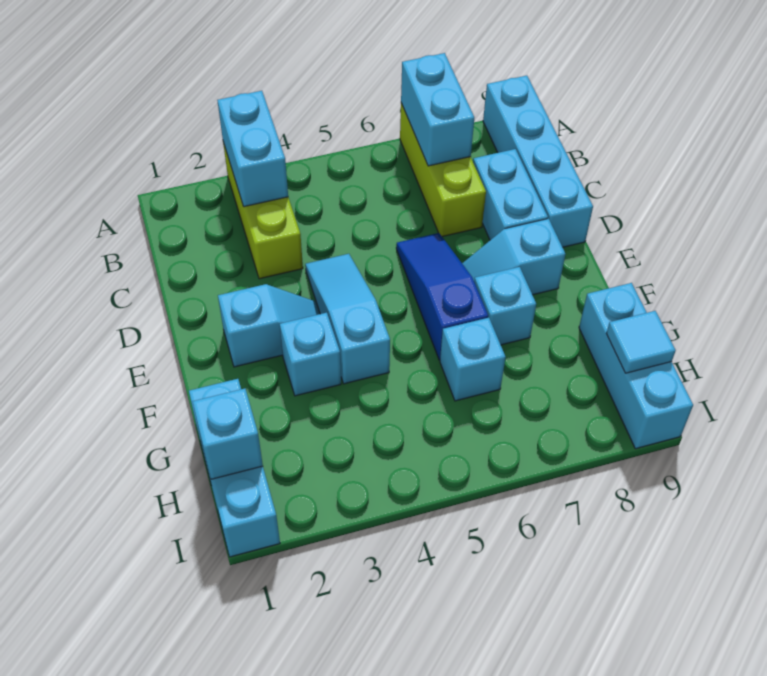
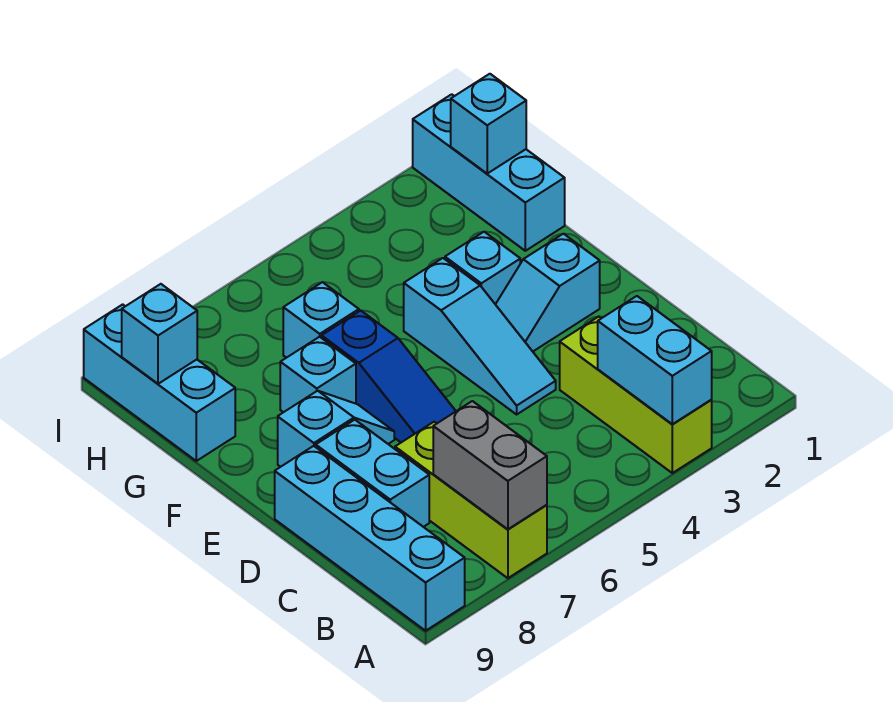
cyan brick A7:B7 level 2 -> grey brick A7:B7 level 2
cyan tile H9 level 2 -> cyan brick H9 level 2

